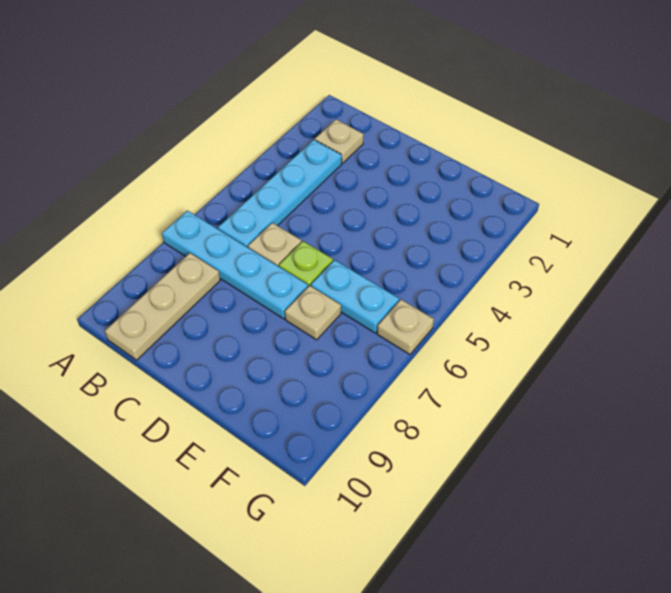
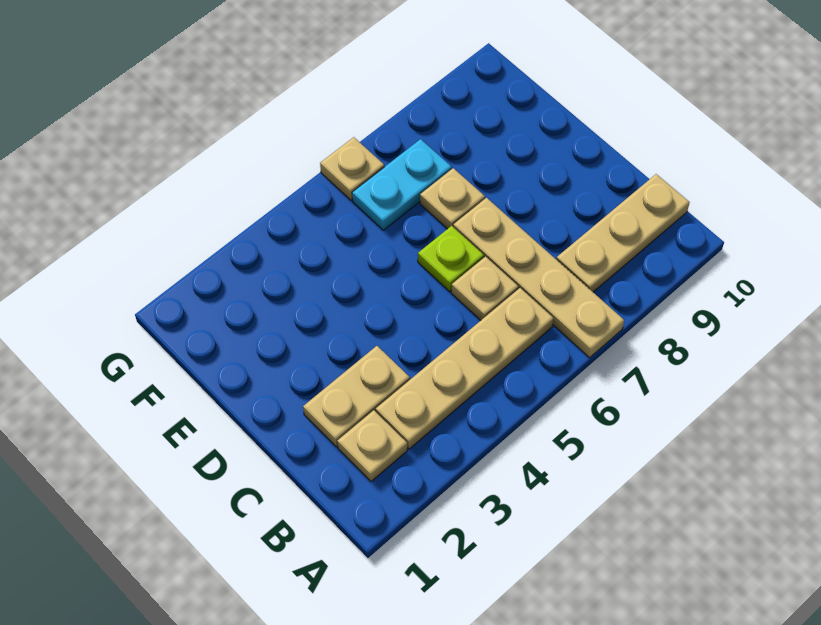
cyan plate A7:D7 level 1 -> tan plate A7:D7 level 1
cyan plate B3:B6 level 1 -> tan plate B3:B6 level 1
none -> tan plate C2:C3 level 1
cyan plate E6:F6 level 1 -> cyan plate F6:F7 level 1

